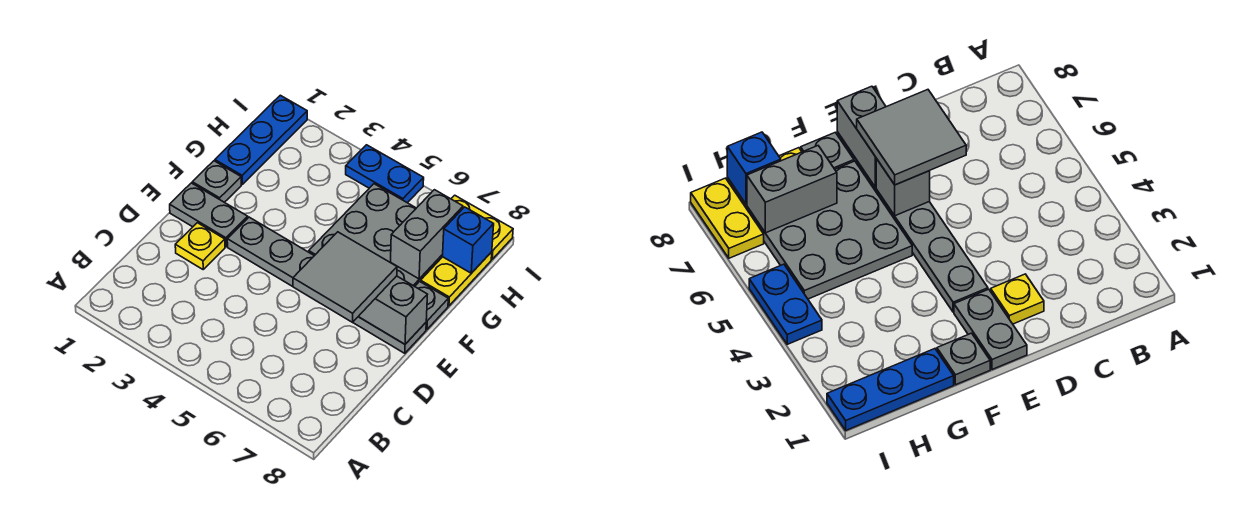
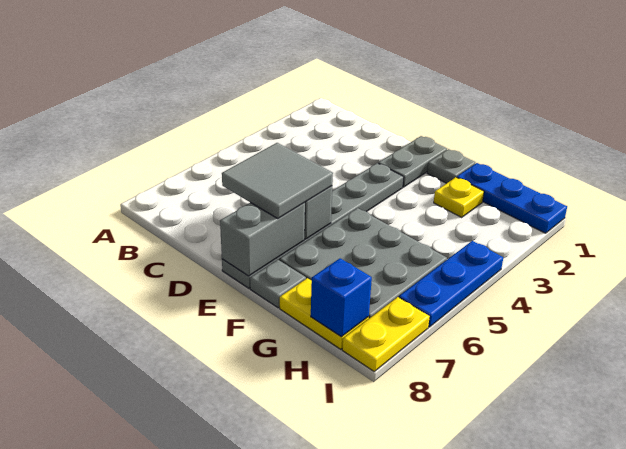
yellow plate D2 level 1 -> yellow plate G2 level 1
grey brick G7:H7 level 2 -> none
blue plate I4:I5 level 1 -> blue plate I4:I6 level 1

